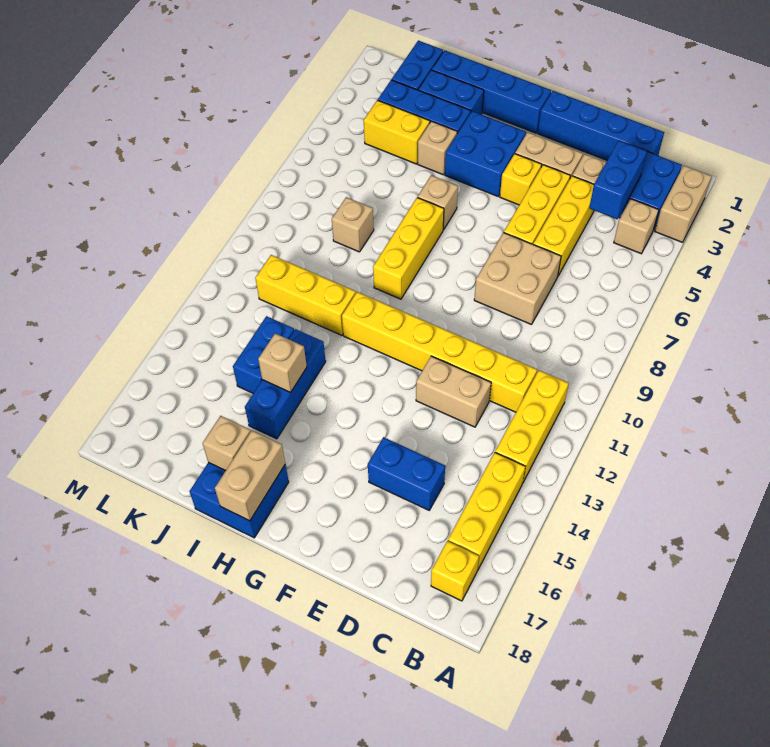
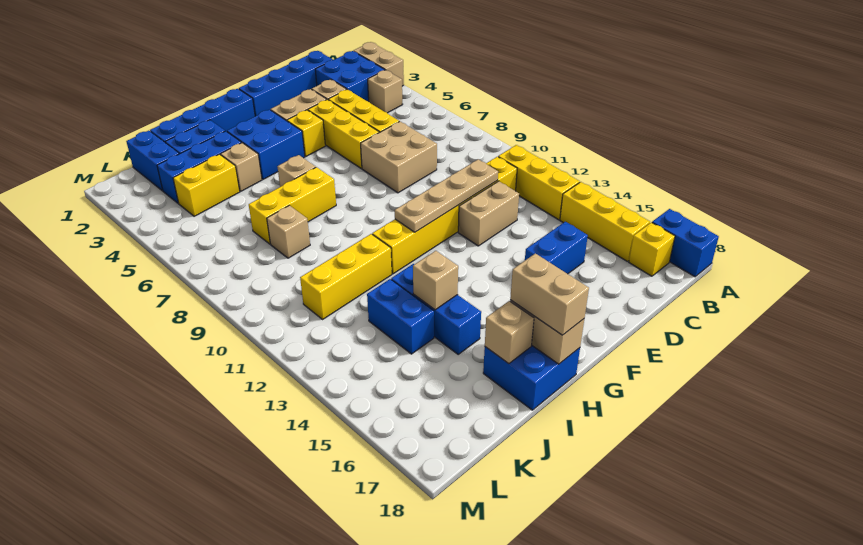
blue brick C3:C4 level 2 -> blue brick A17:A18 level 1
none -> tan plate D11:G11 level 2
yellow brick H7:H9 level 1 -> yellow brick H7:J7 level 1
none -> tan brick H17:H18 level 3

